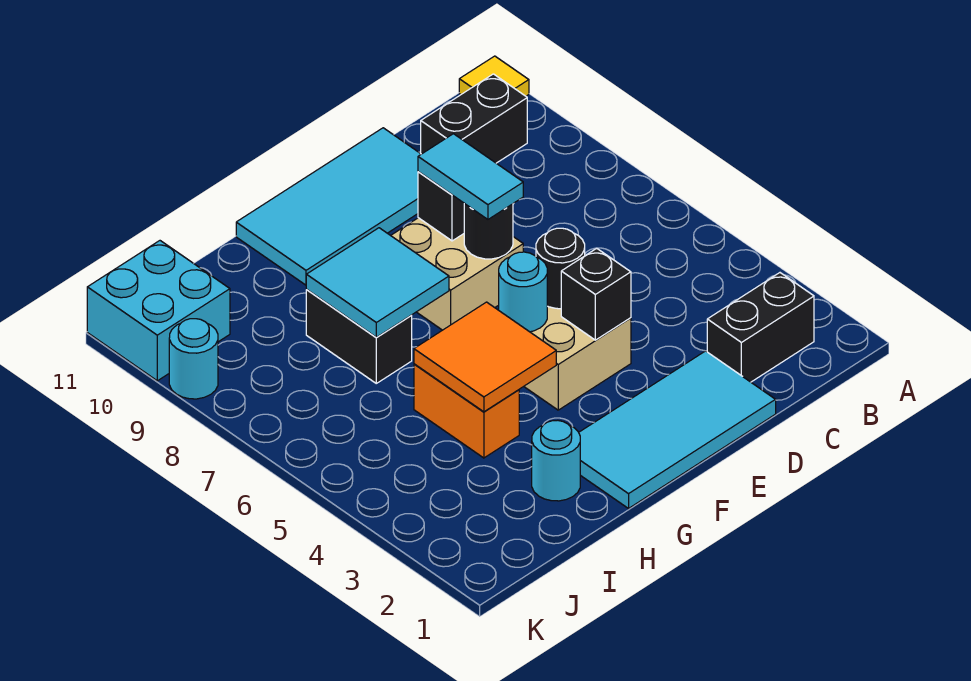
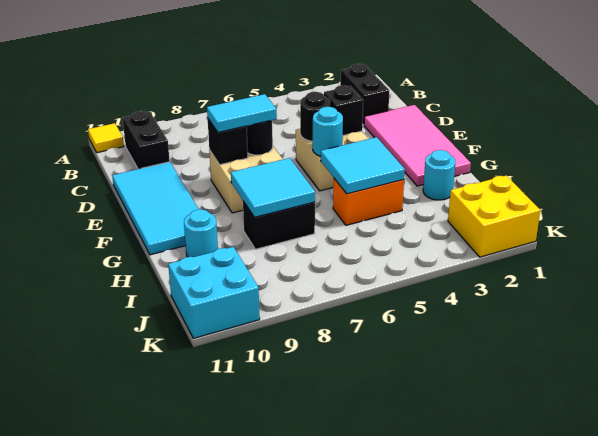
cyan tile D1:G2 level 1 -> pink tile D1:G2 level 1
orange tile G4:H5 level 2 -> cyan tile G4:H5 level 2
none -> yellow brick J1:K2 level 1
cyan round brick K9 level 1 -> cyan round brick H10 level 1

